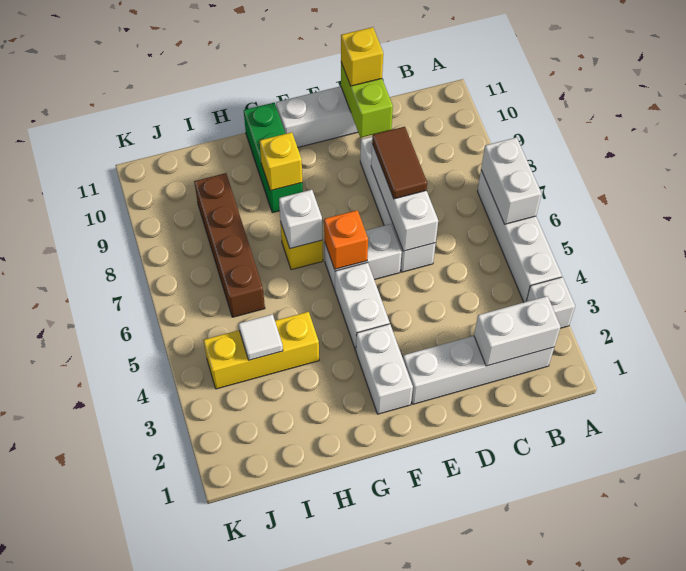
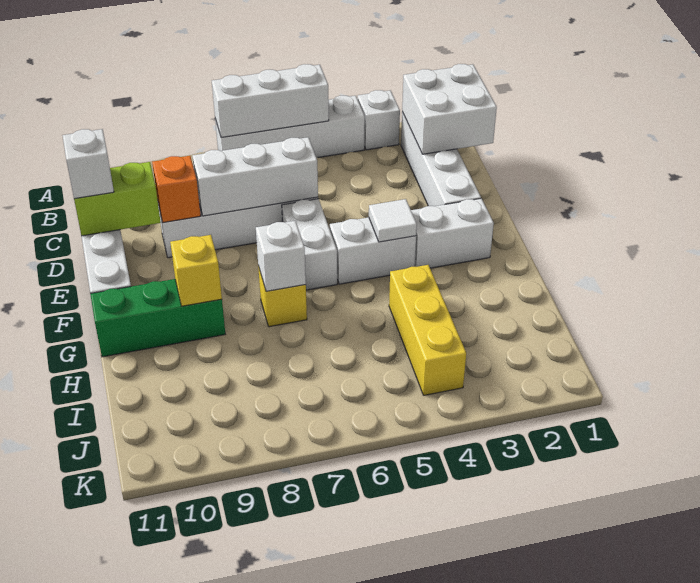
white brick A6:A7 level 2 -> white brick A5:A7 level 2
white brick B2:C2 level 2 -> white brick B1:C2 level 2
brown tile D7:D8 level 3 -> none
yellow brick D11 level 3 -> white brick D11 level 3
orange brick F6 level 2 -> orange brick D9 level 2
white tile I4 level 2 -> white tile F4 level 2
brown brick I6:I9 level 1 -> none

